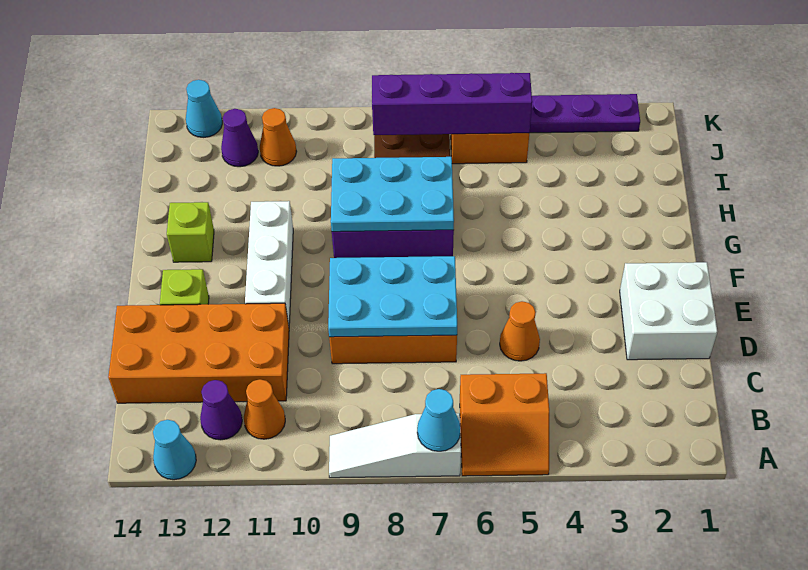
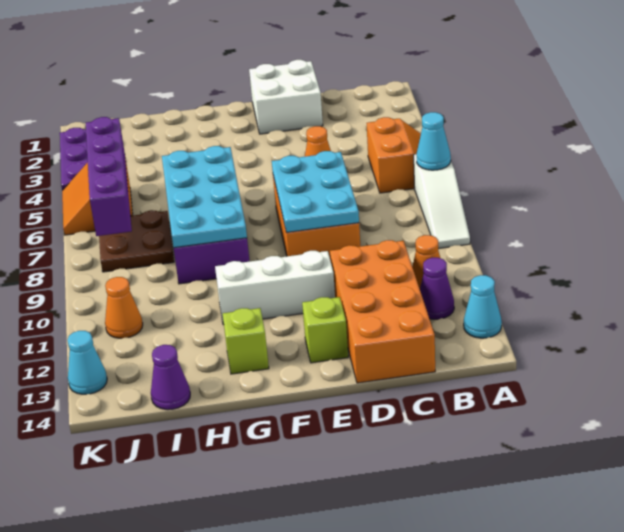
cyan plate G7:H9 level 2 -> cyan plate G6:H9 level 2
purple cone J12 level 1 -> purple cone I14 level 1

